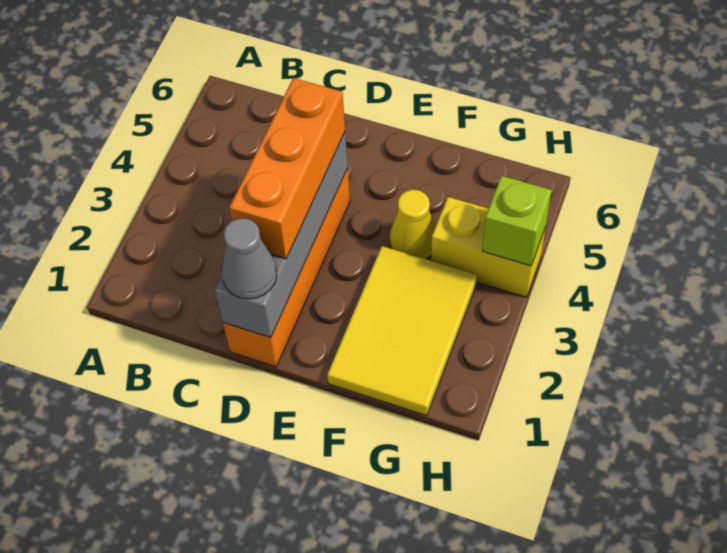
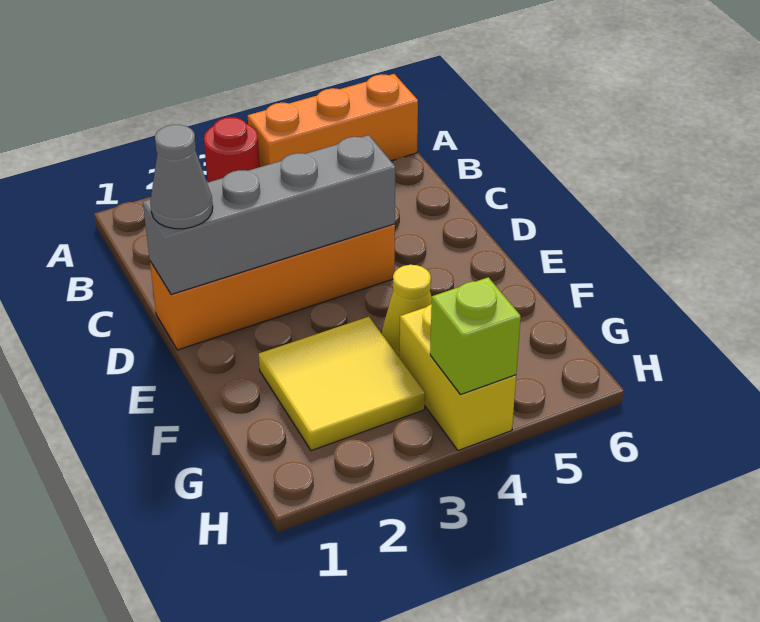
none -> red round brick A3 level 1
orange brick D2:D4 level 3 -> orange brick A4:A6 level 1
yellow tile F1:G3 level 1 -> yellow tile F2:G3 level 1

